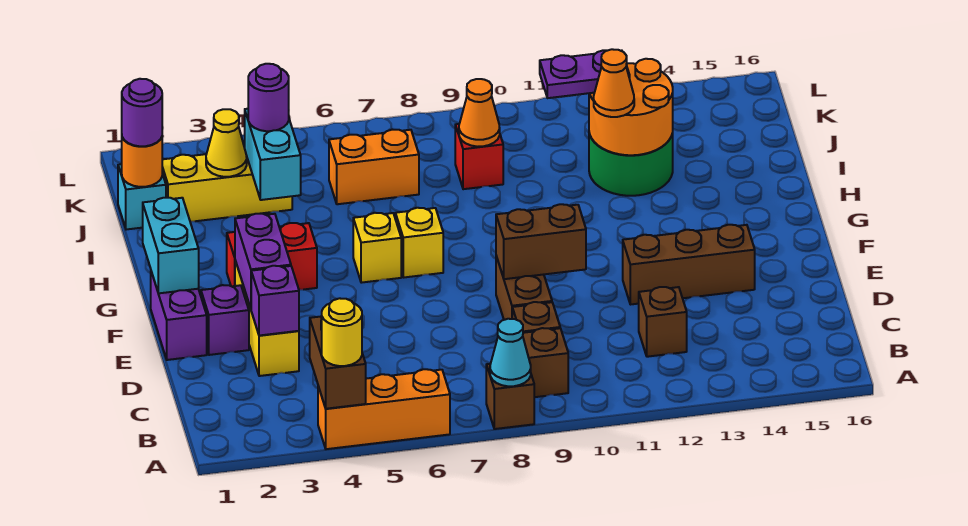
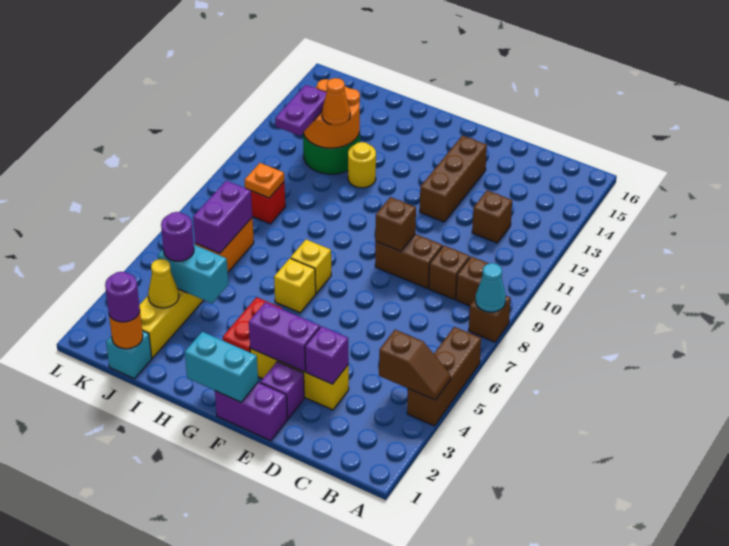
orange brick A4:A6 level 1 -> brown brick A4:A6 level 1
brown brick A4:B4 level 2 -> brown slope A4:B4 level 2 top B
yellow round brick A4 level 3 -> yellow round brick H12 level 1
brown brick E9:E10 level 2 -> brown brick E9 level 2
none -> purple brick J6:J7 level 2
orange cone J9 level 2 -> orange plate J9 level 2

